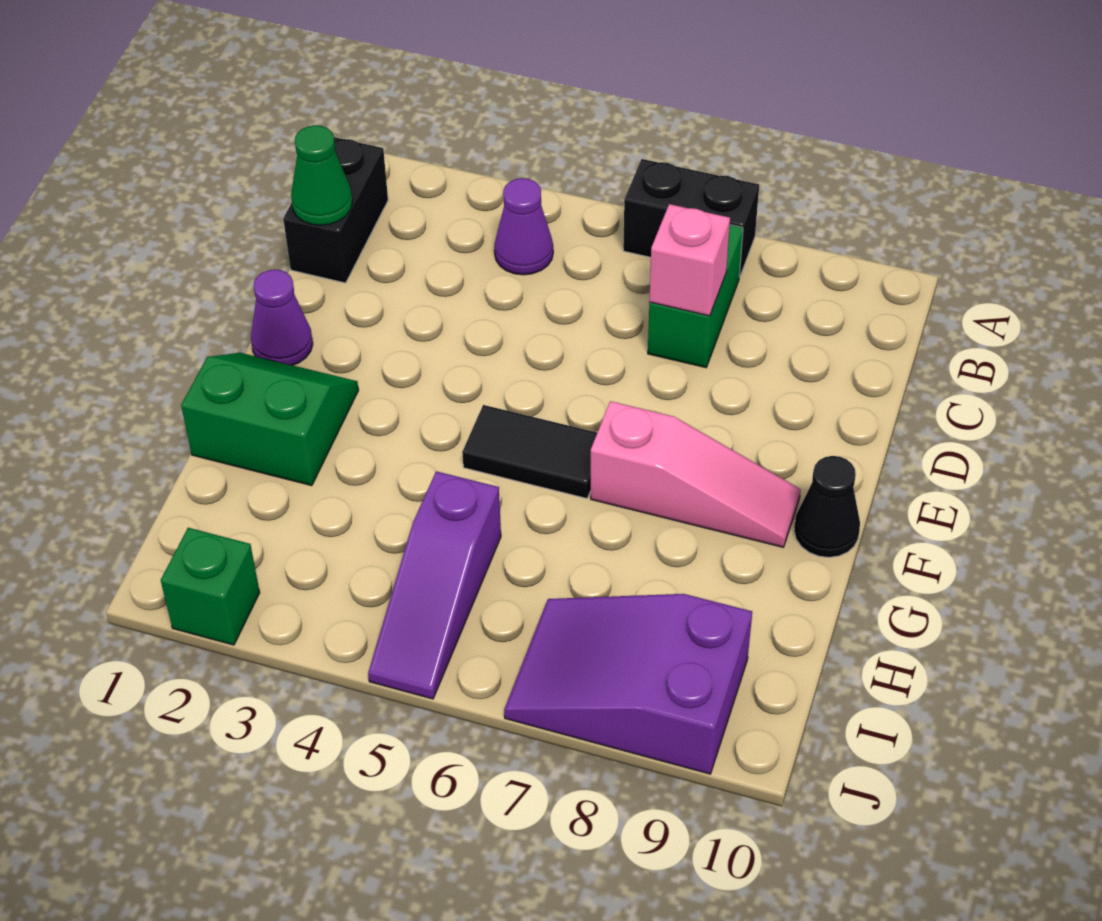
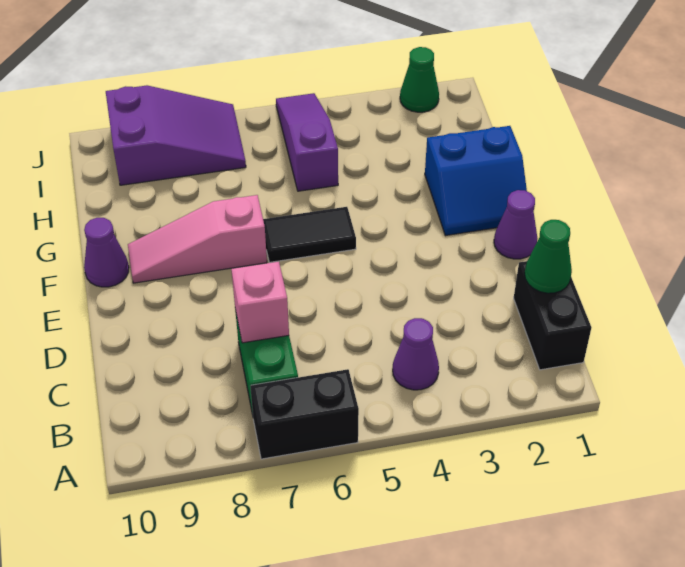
green slope F1:G2 level 1 top G -> blue slope F1:G2 level 1 top G
black cone F10 level 1 -> purple cone F10 level 1
green brick J2 level 1 -> green cone J2 level 1

